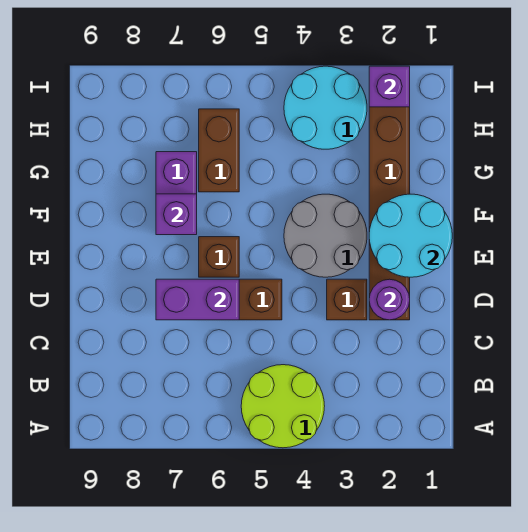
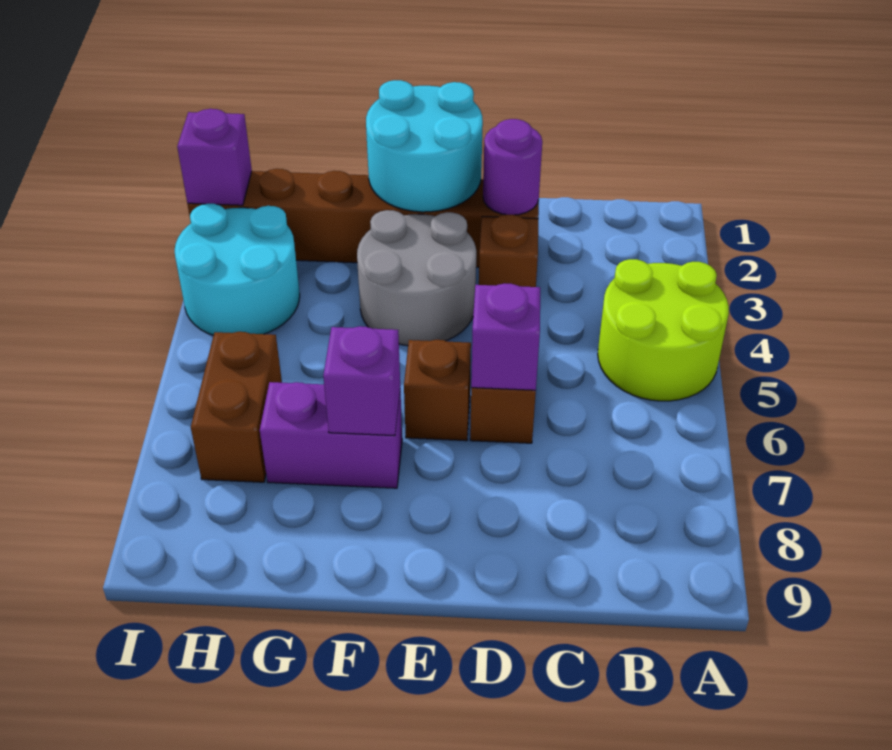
purple brick D6:D7 level 2 -> purple brick D6 level 2
brown brick G6:H6 level 1 -> brown brick H6:H7 level 1

